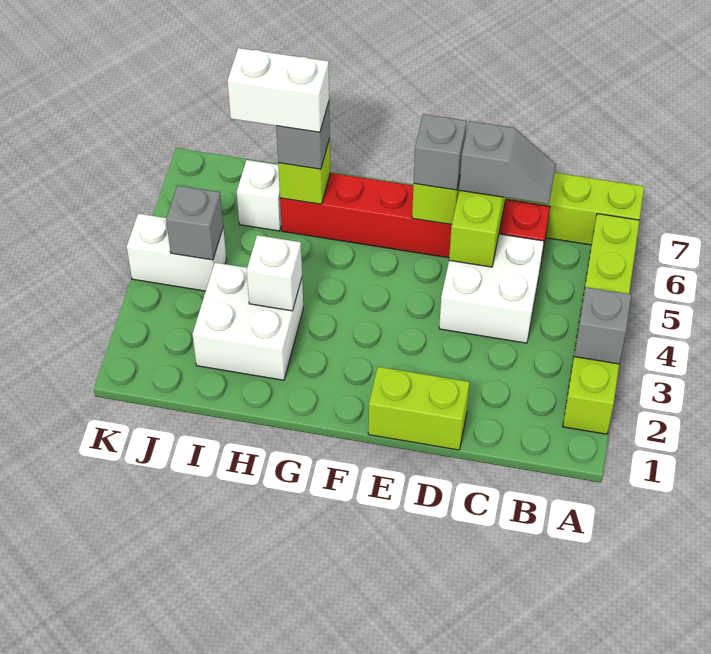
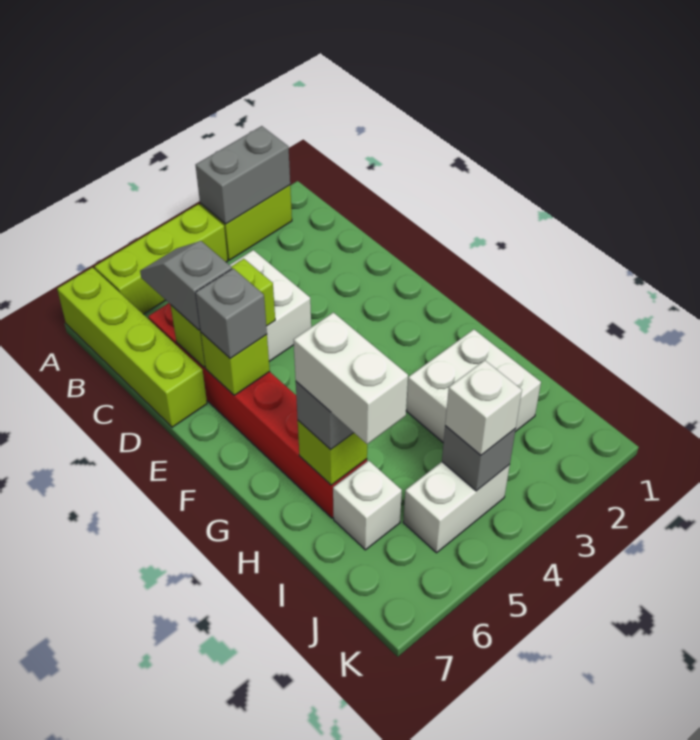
grey brick A3 level 2 -> grey brick A2:A3 level 2
lime brick D1:E1 level 1 -> none
white brick H3 level 2 -> white brick J4 level 3
white brick J4:K4 level 1 -> white brick J4:J5 level 1

